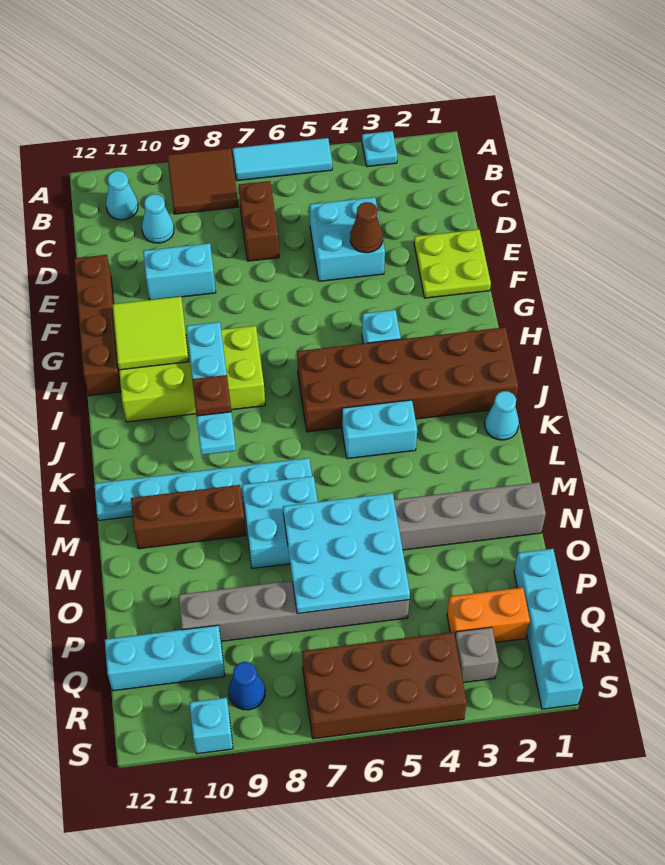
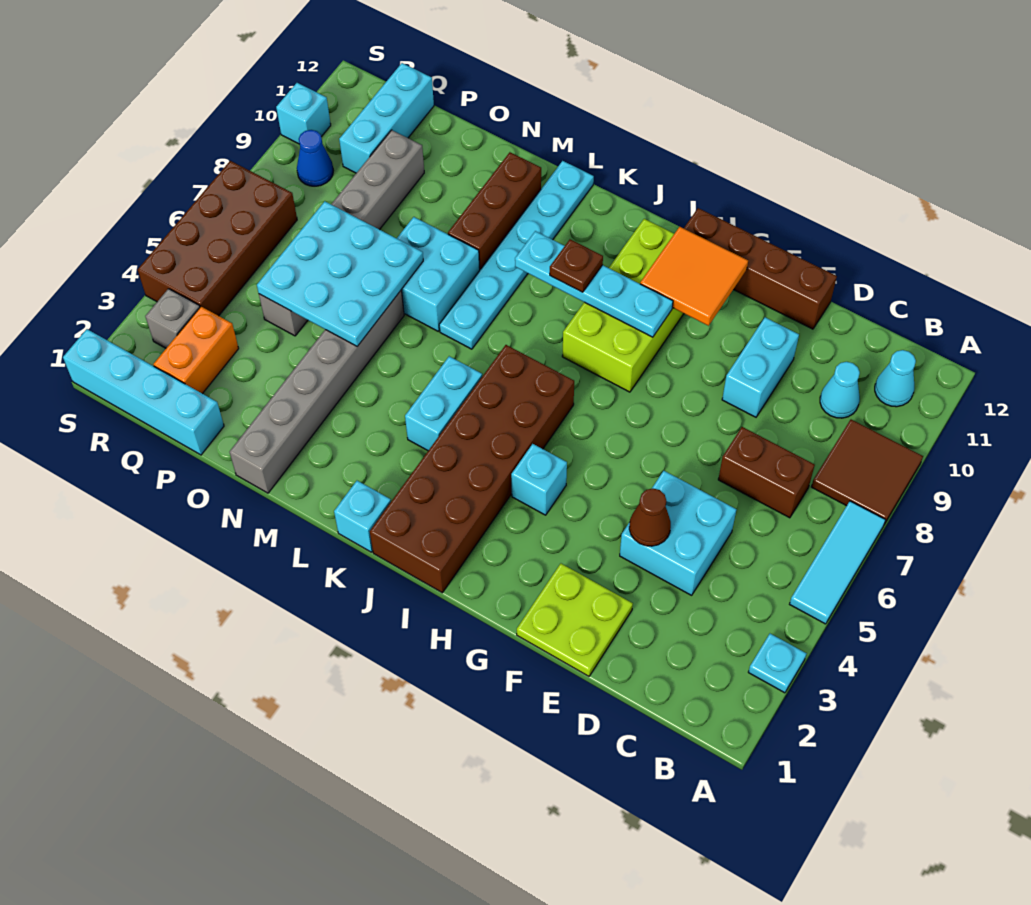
lime tile G10:H11 level 2 -> orange tile G10:H11 level 2
cyan cone K1 level 1 -> cyan brick K1 level 1

